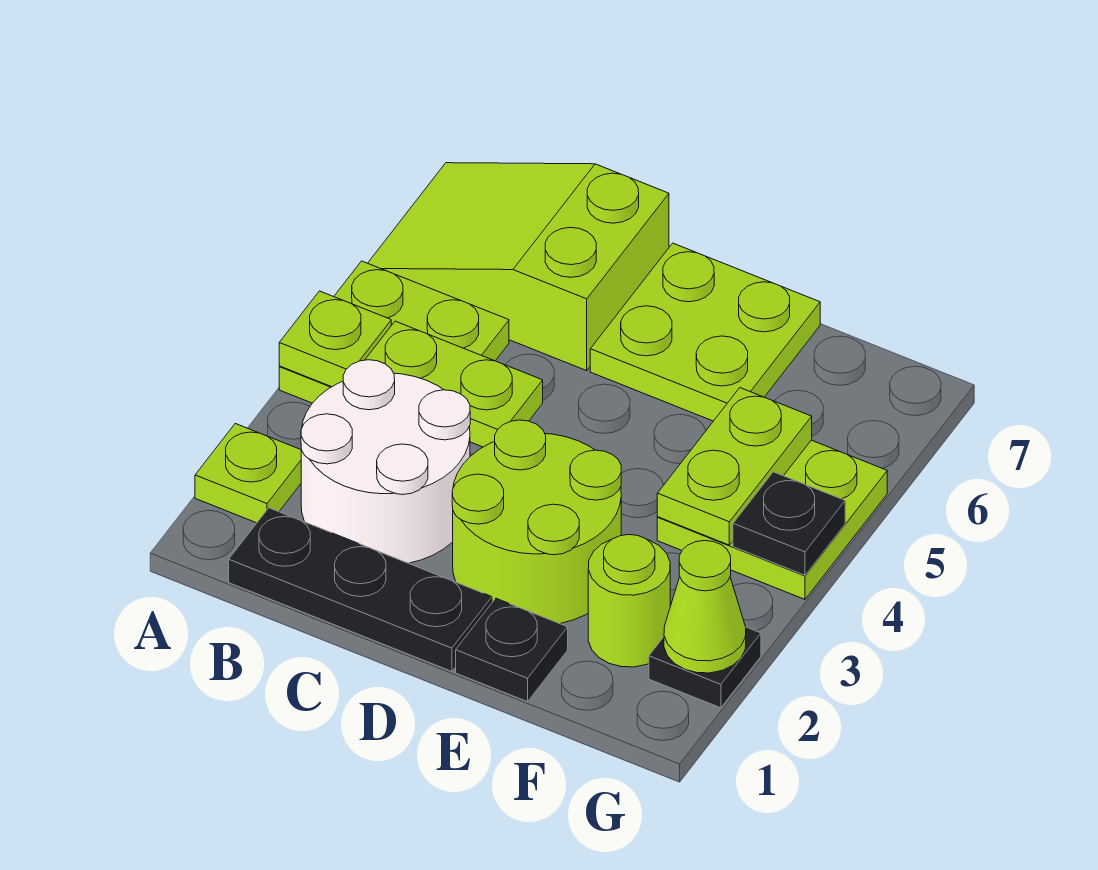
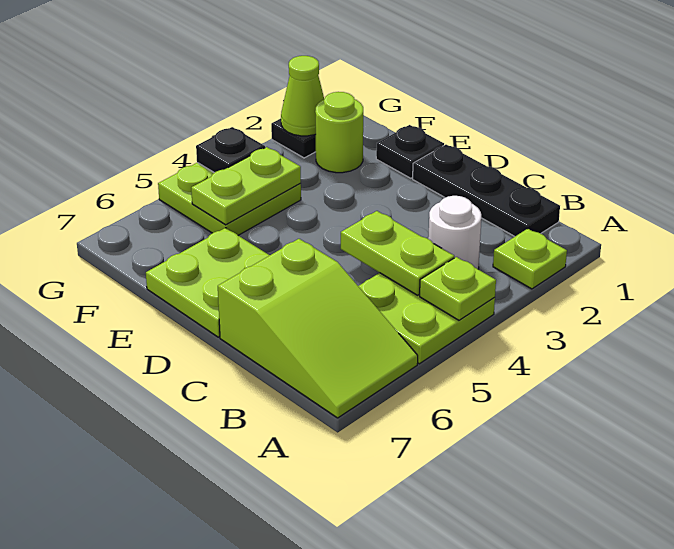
white round brick B2:C3 level 1 -> white round brick B3 level 1
lime round brick D2:E3 level 1 -> none

